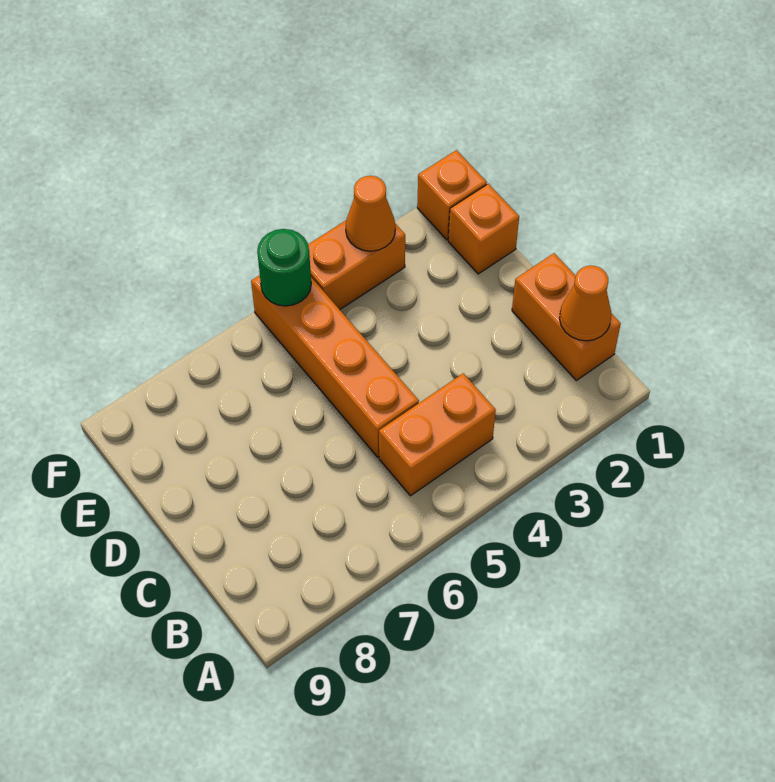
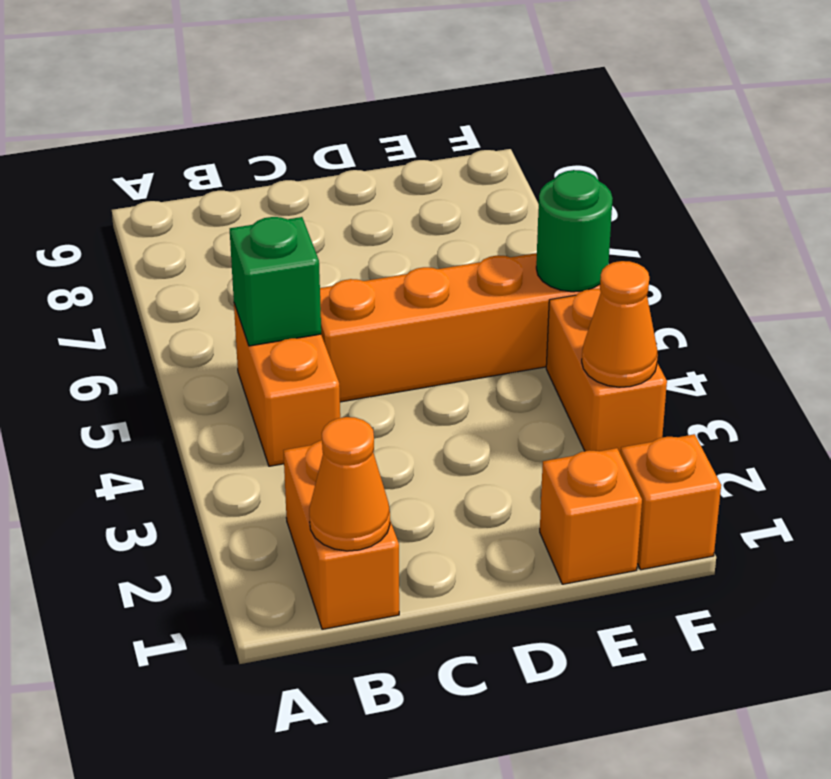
orange brick B1:C1 level 1 -> orange brick B1:B2 level 1
none -> green brick B5 level 2

